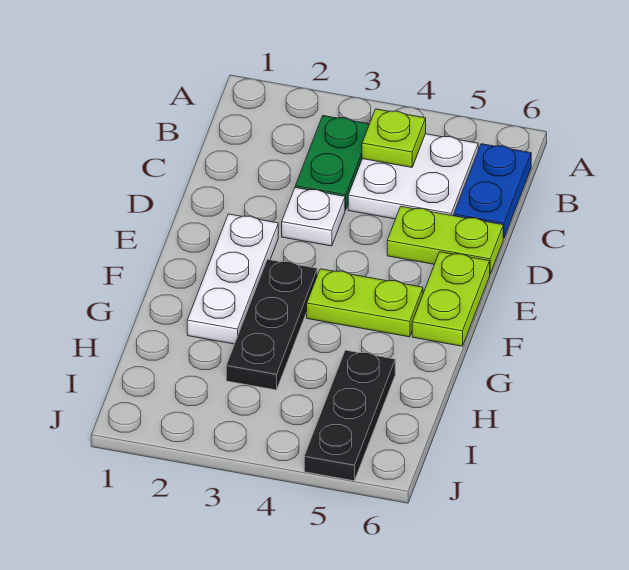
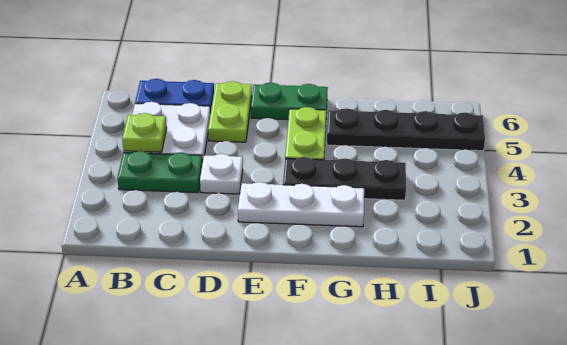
lime plate E6:F6 level 1 -> green plate E6:F6 level 1
black plate H5:J5 level 1 -> black plate G5:J5 level 1

